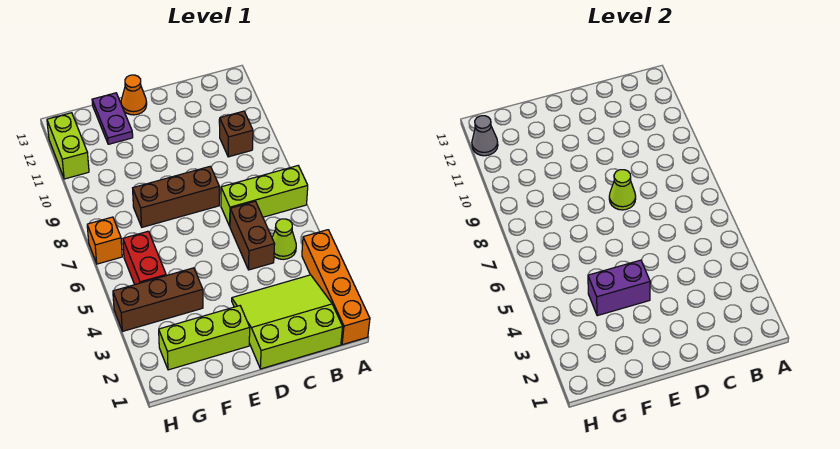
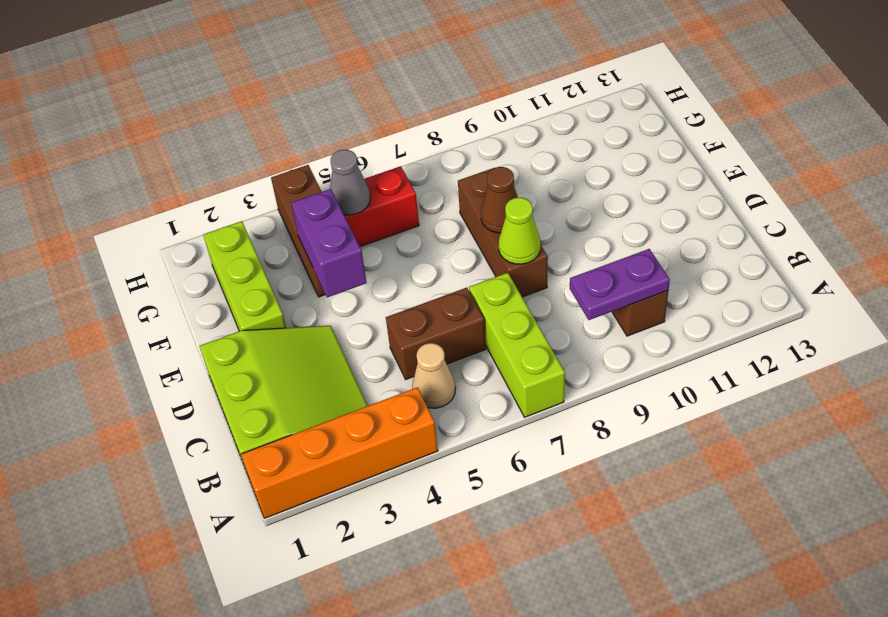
lime cone B5 level 1 -> tan cone B5 level 1
none -> brown cone E8 level 2
orange cone E13 level 1 -> none
purple plate F12:F13 level 1 -> purple plate B9:B10 level 2
orange brick H7 level 1 -> none
lime brick H11:H12 level 1 -> none
grey cone H12 level 2 -> grey cone G5 level 2

